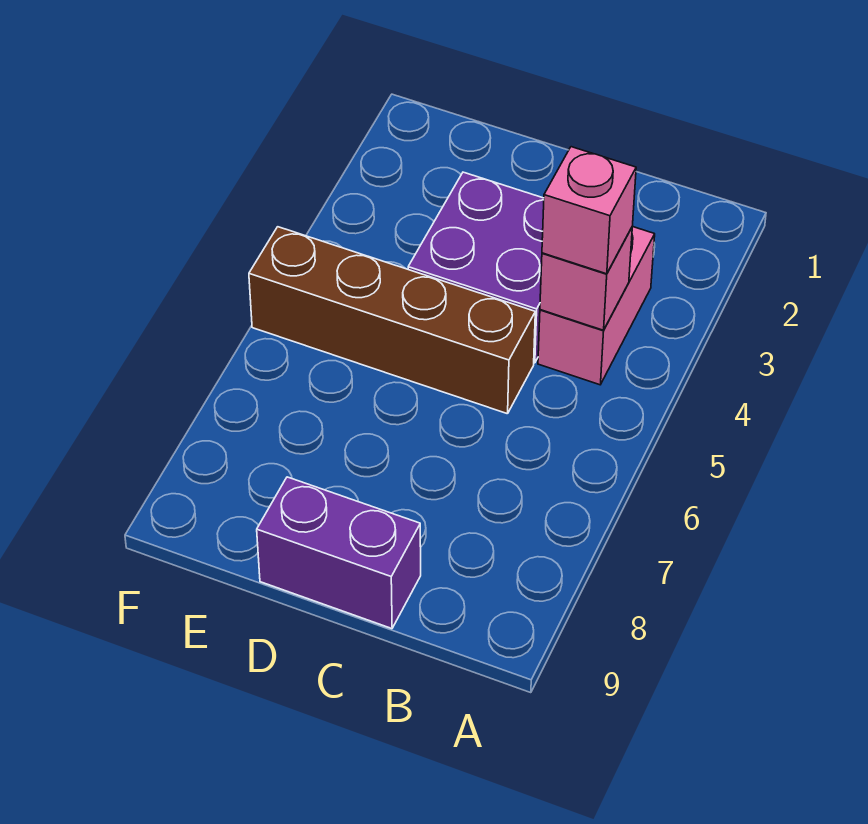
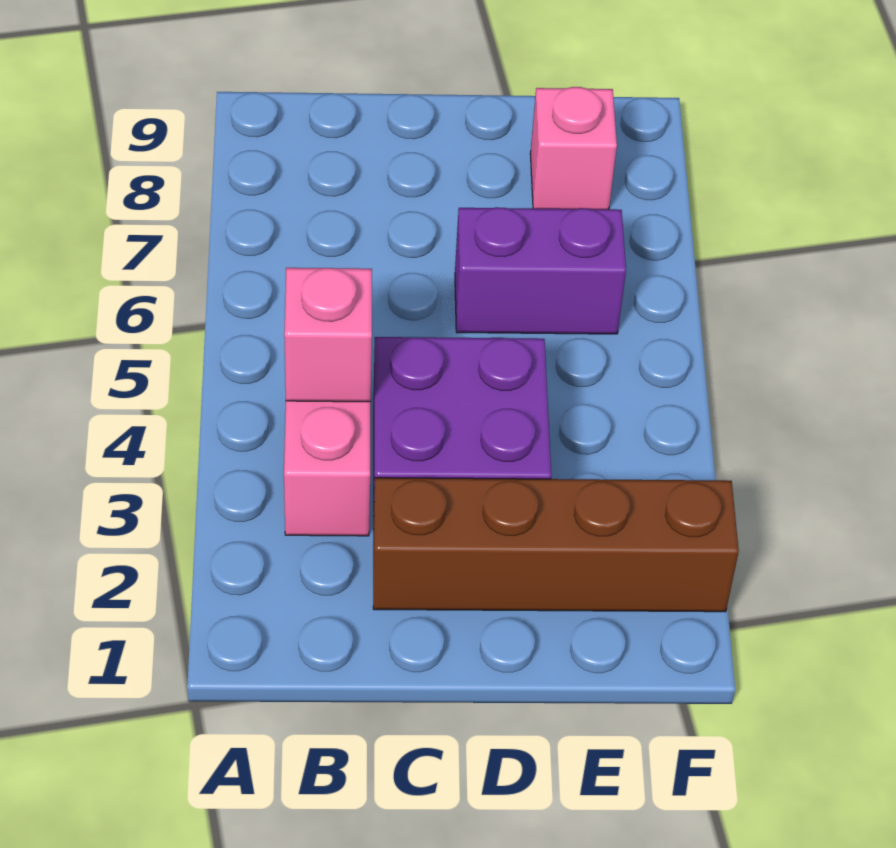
pink brick B4 level 3 -> pink brick E8 level 1
brown brick C5:F5 level 1 -> brown brick C2:F2 level 1
purple brick C9:D9 level 1 -> purple brick D6:E6 level 1

